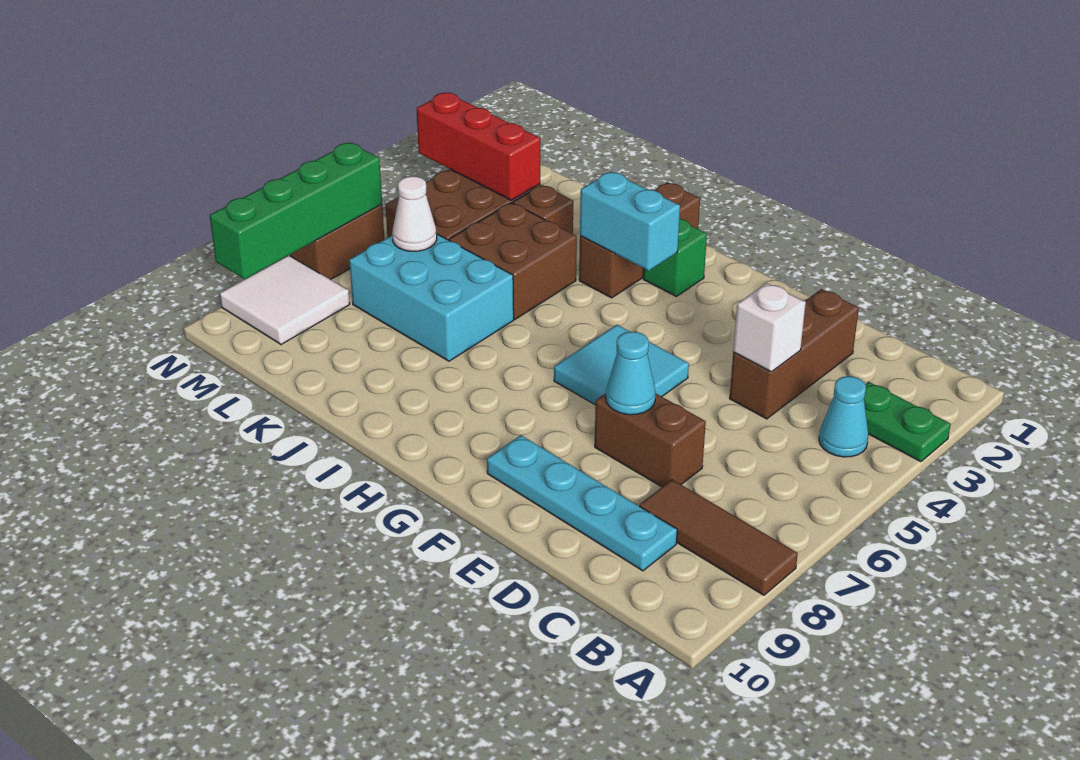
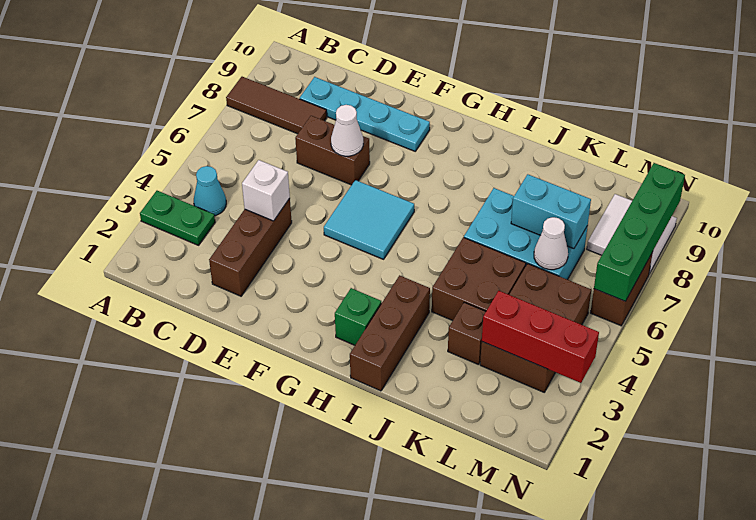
cyan cone E7 level 2 -> white cone E7 level 2
cyan brick H3:I3 level 2 -> cyan brick K7:L7 level 2

